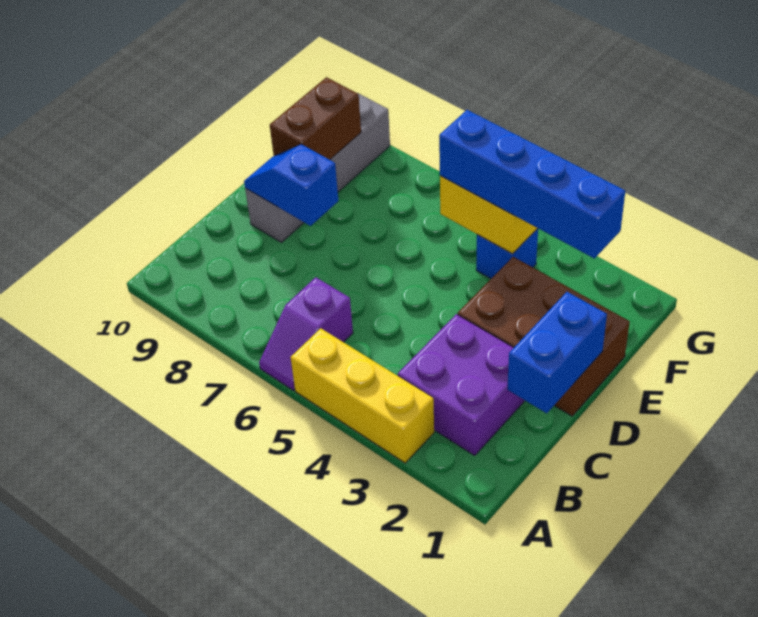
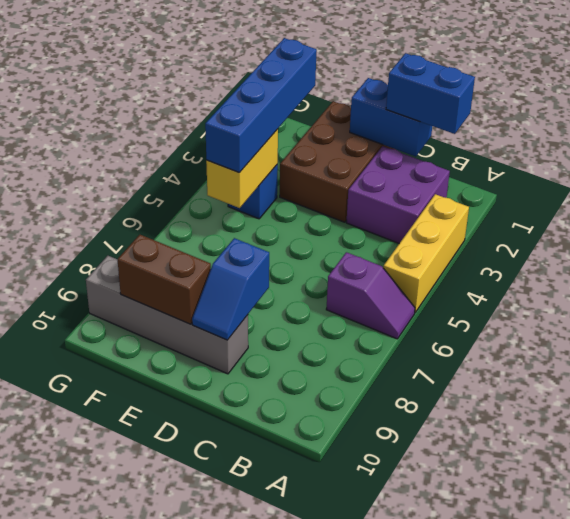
none -> blue brick B1:C1 level 3

